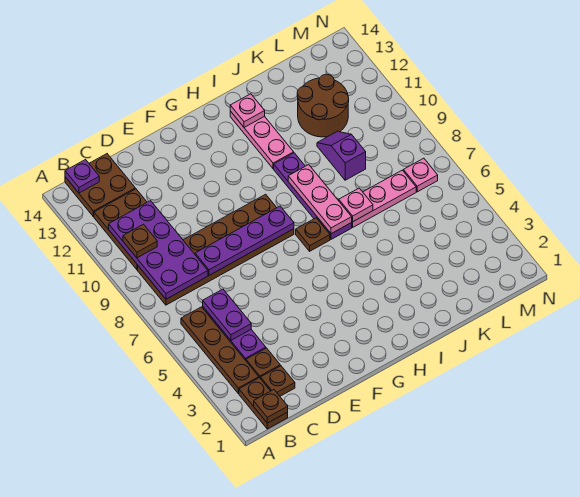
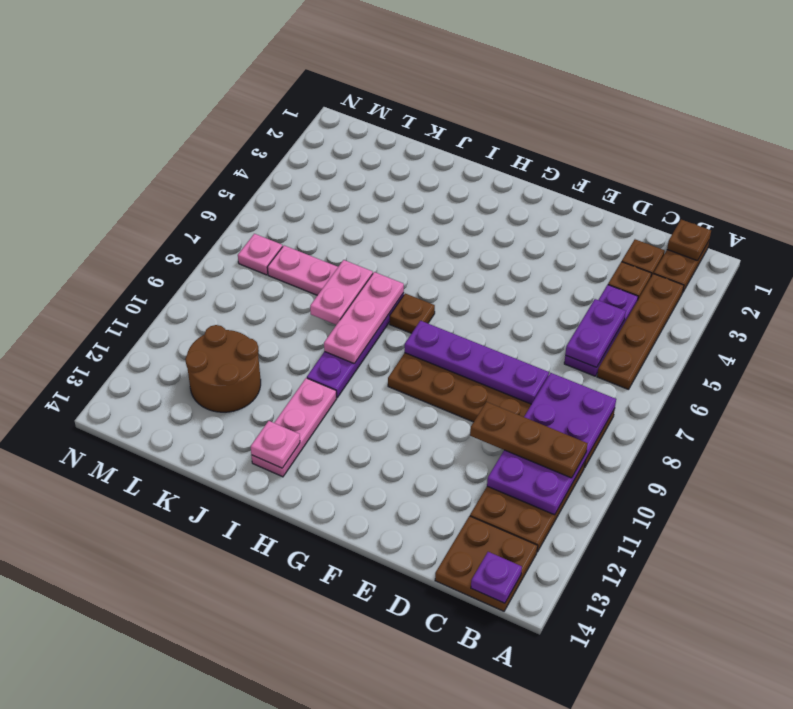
brown plate B10 level 3 -> brown plate B10:D10 level 3
pink plate J7 level 2 -> pink plate J7:J8 level 2
purple slope K9:K10 level 1 top 9 -> none

